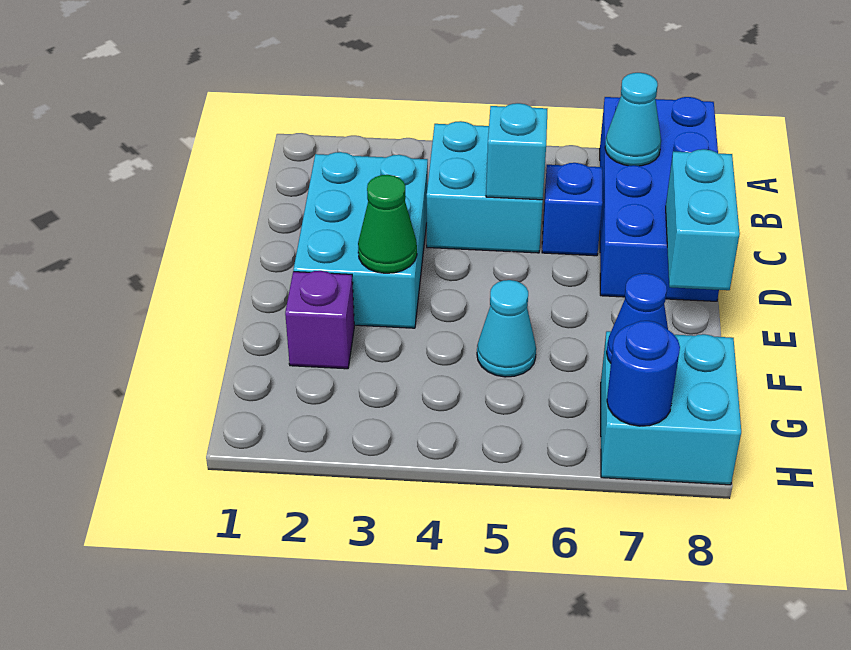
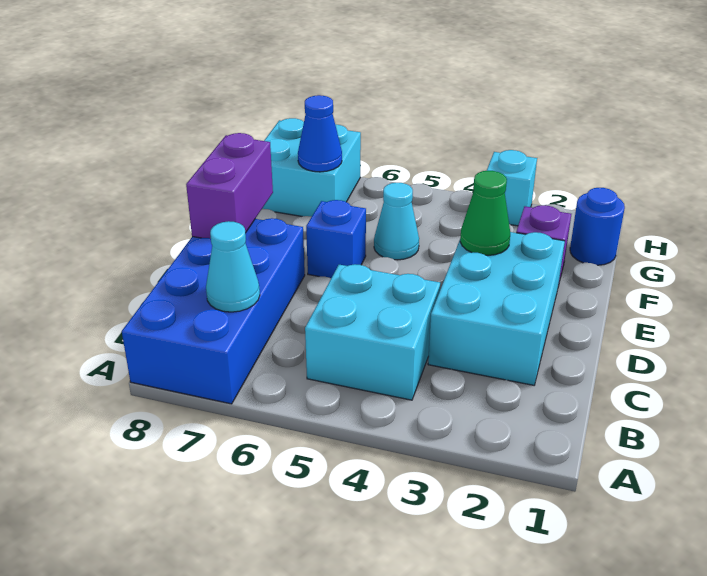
cyan brick C5 level 2 -> cyan brick H3 level 1
blue brick C6 level 1 -> blue brick E6 level 1
cyan brick D8:E8 level 2 -> purple brick D8:E8 level 2
blue round brick H7 level 2 -> blue round brick G1 level 1

